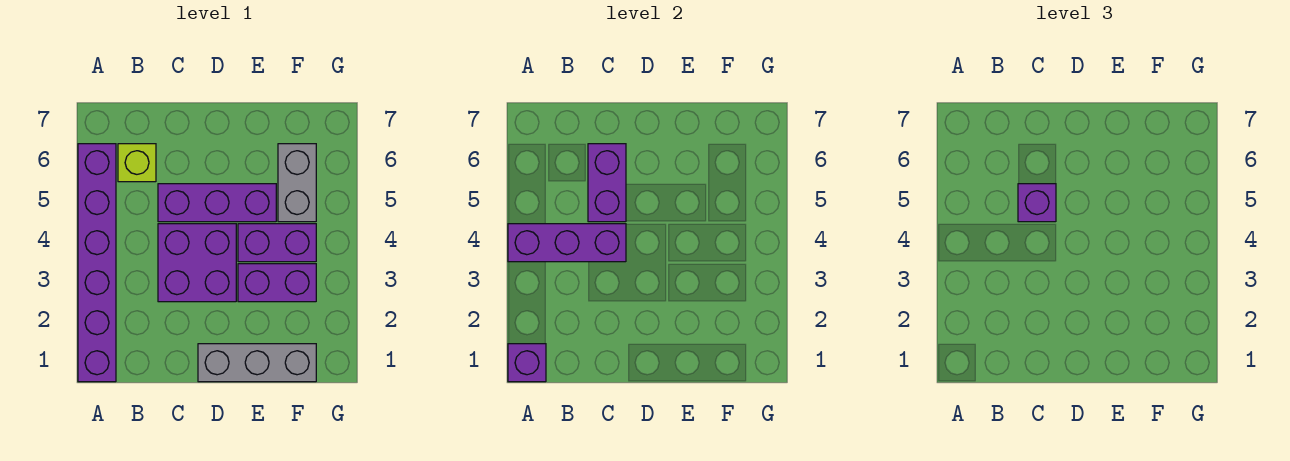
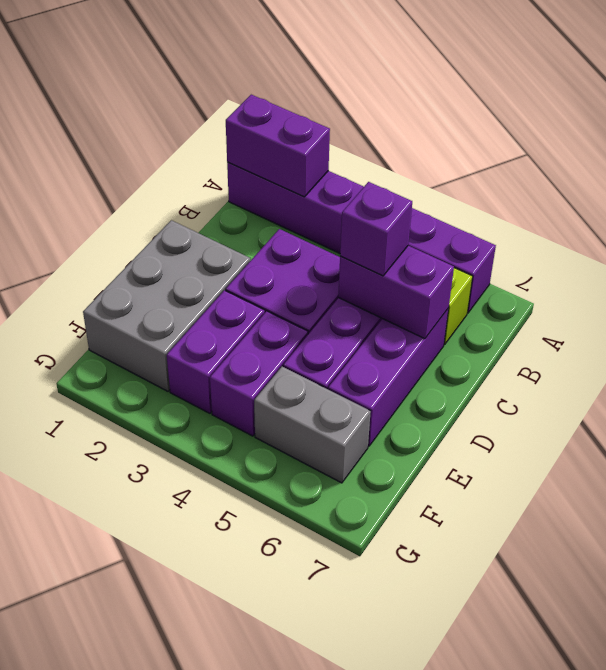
purple brick A1 level 2 -> purple brick A1:A2 level 2
purple brick A4:C4 level 2 -> purple brick C6:E6 level 1
grey brick D1:F1 level 1 -> grey brick D1:F2 level 1

